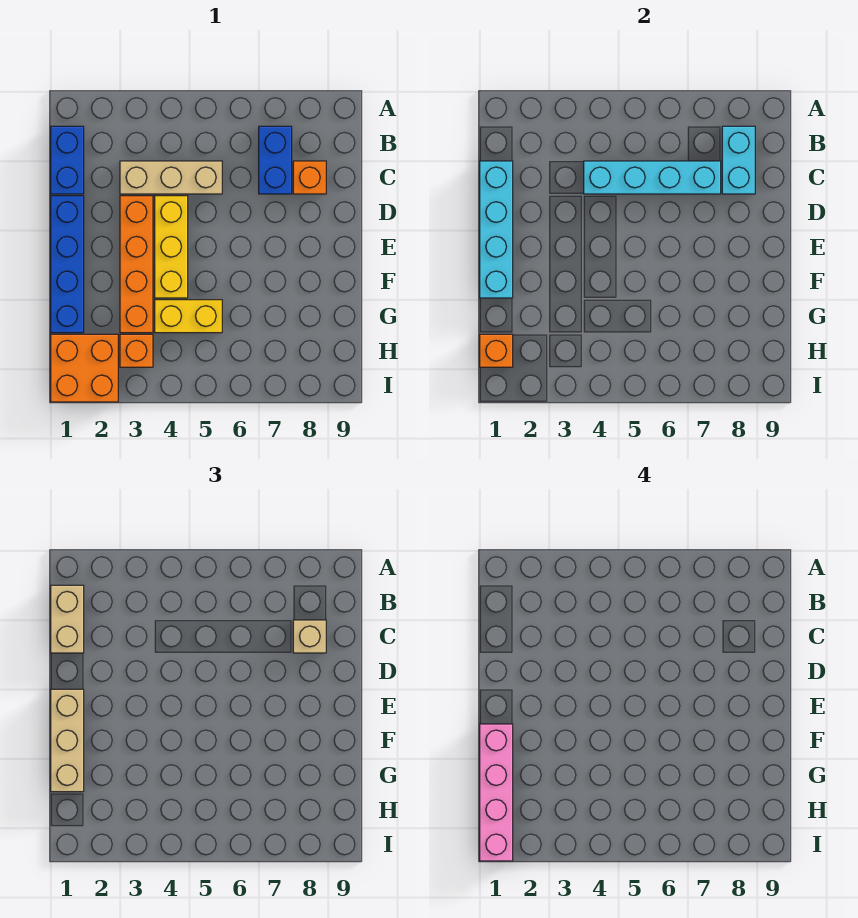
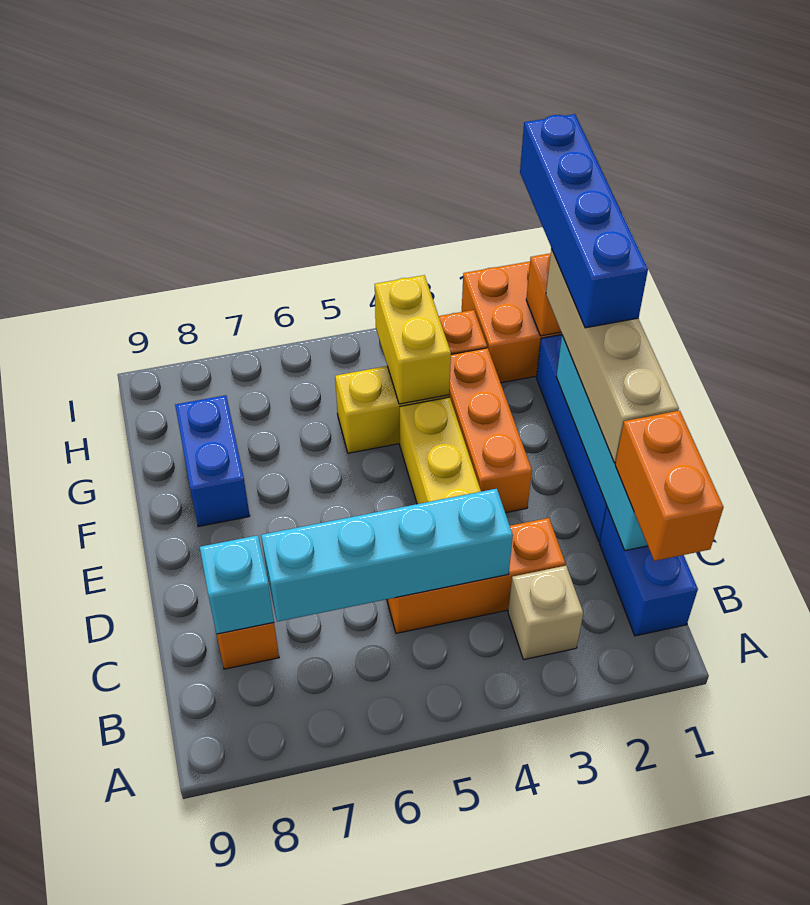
tan brick B1:C1 level 3 -> orange brick B1:C1 level 3
blue brick B7:C7 level 1 -> blue brick F8:G8 level 1
cyan brick B8:C8 level 2 -> cyan brick C8 level 2
tan brick C3:C5 level 1 -> orange brick C3:C5 level 1
tan brick C8 level 3 -> tan brick B3 level 1
orange brick D3:G3 level 1 -> orange brick E3:G3 level 1
tan brick E1:G1 level 3 -> tan brick D1:G1 level 3
pink brick F1:I1 level 4 -> blue brick F1:I1 level 4
none -> yellow brick G4:H4 level 2

